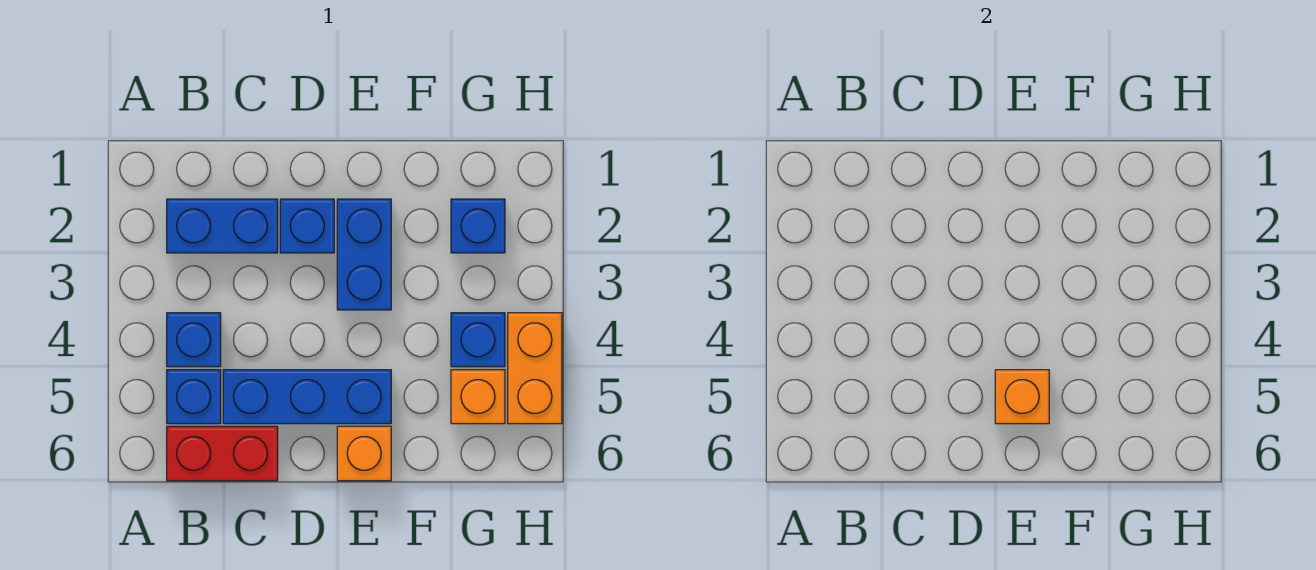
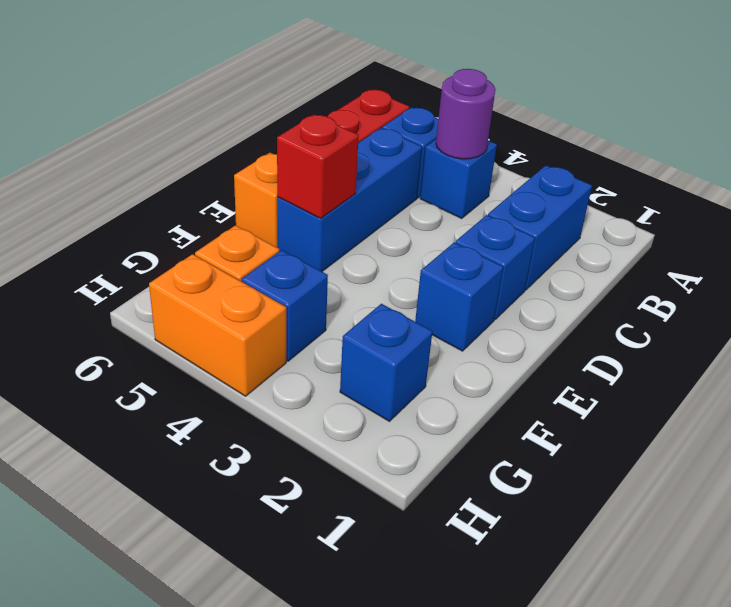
none -> purple round brick B4 level 2
blue brick E2:E3 level 1 -> blue brick E2 level 1
orange brick E5 level 2 -> red brick E5 level 2

